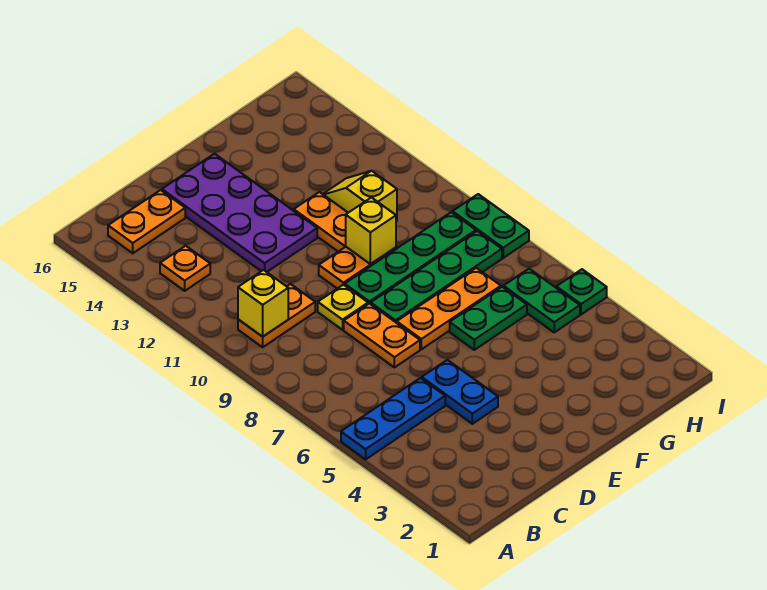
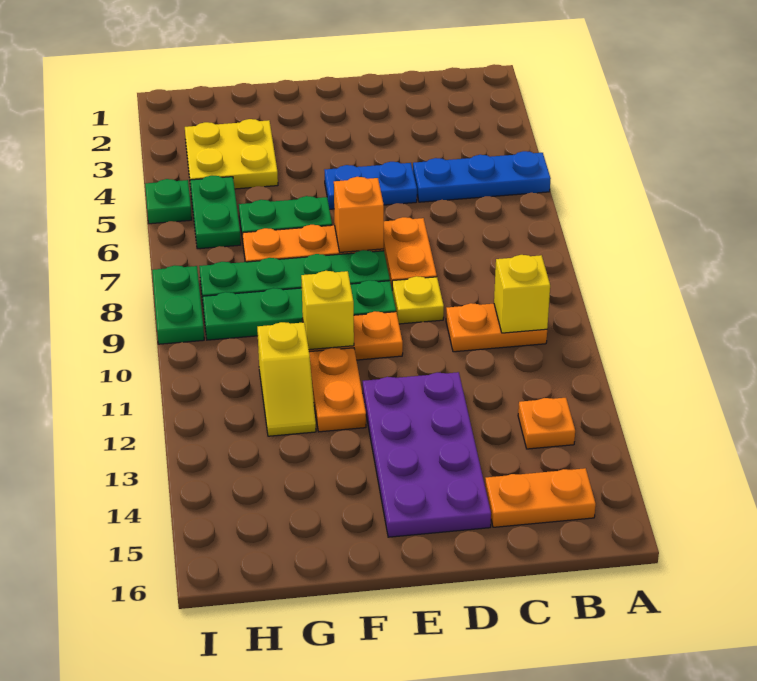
blue plate D4:D5 level 1 -> blue plate D5:E5 level 1
none -> orange brick E7 level 2
none -> yellow plate G3:H4 level 1

